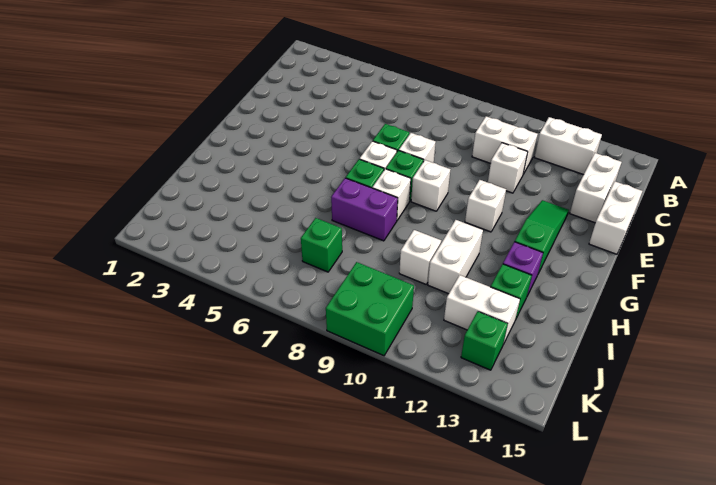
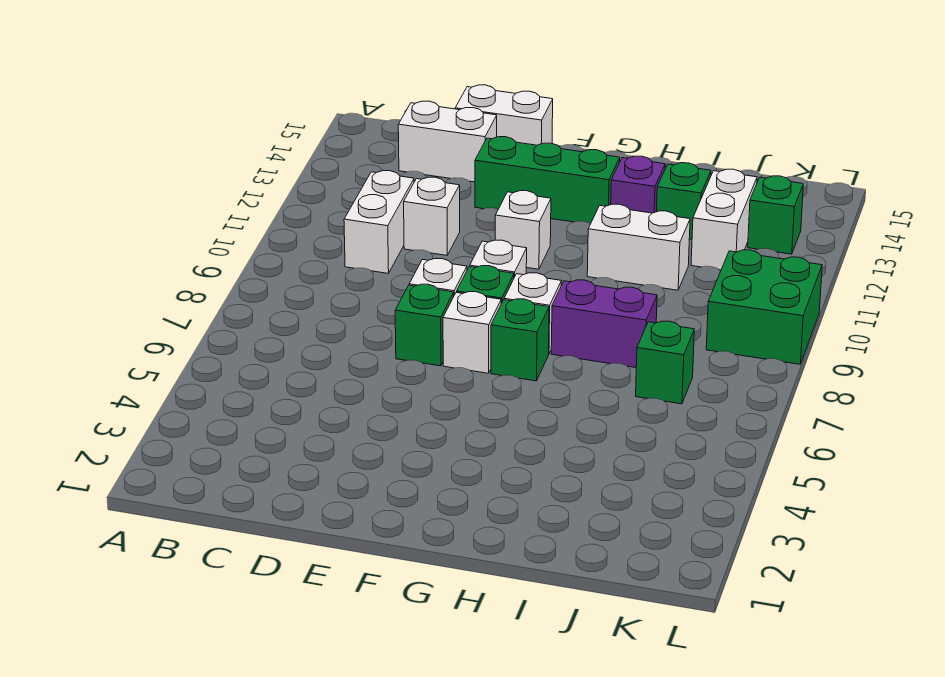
white brick B12:B13 level 1 -> none
green slope E13:G13 level 1 top G -> green brick E13:G13 level 1
purple brick H7:H8 level 1 -> purple brick H8:I8 level 1
white brick I10 level 1 -> none

